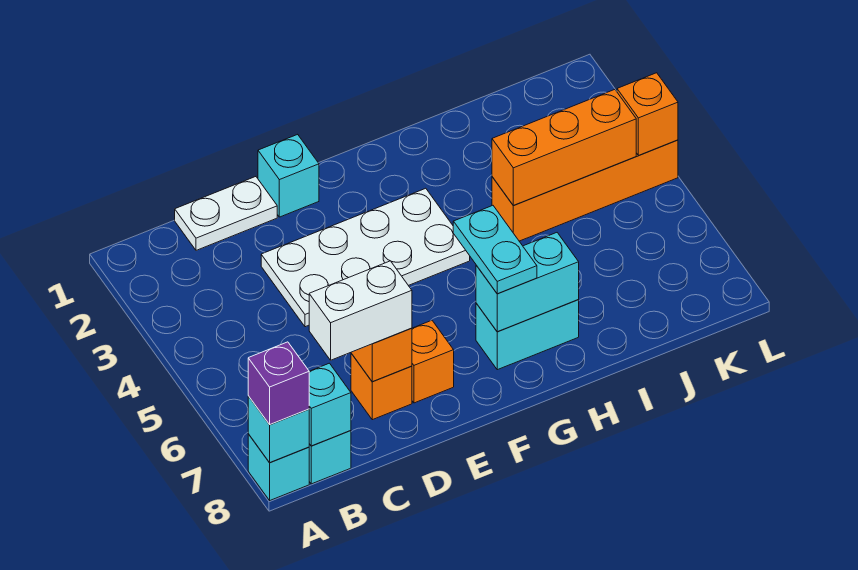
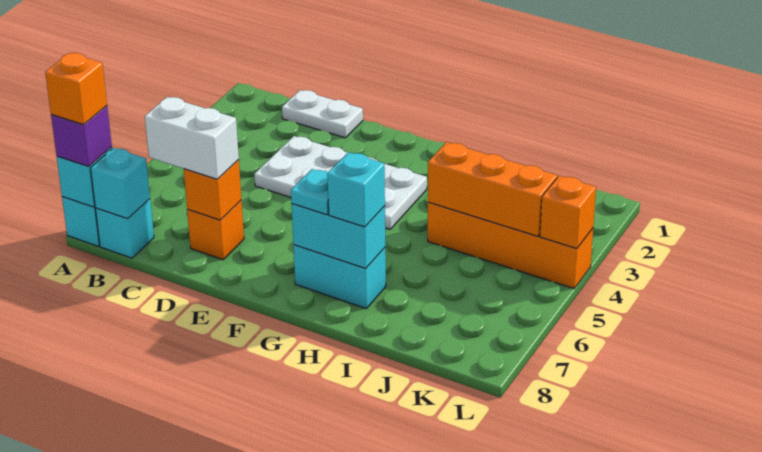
cyan brick E1 level 1 -> cyan brick H7 level 3
orange brick E7 level 1 -> orange brick A8 level 4
cyan plate G6:G7 level 3 -> cyan plate G7 level 3

